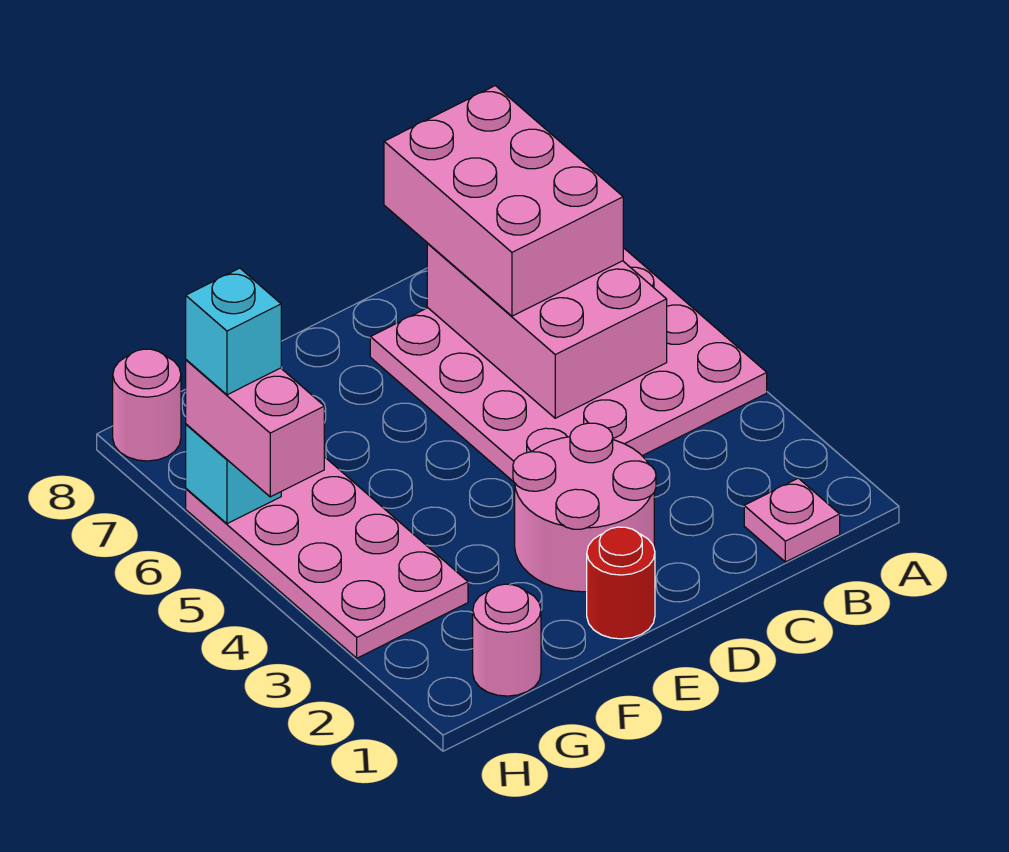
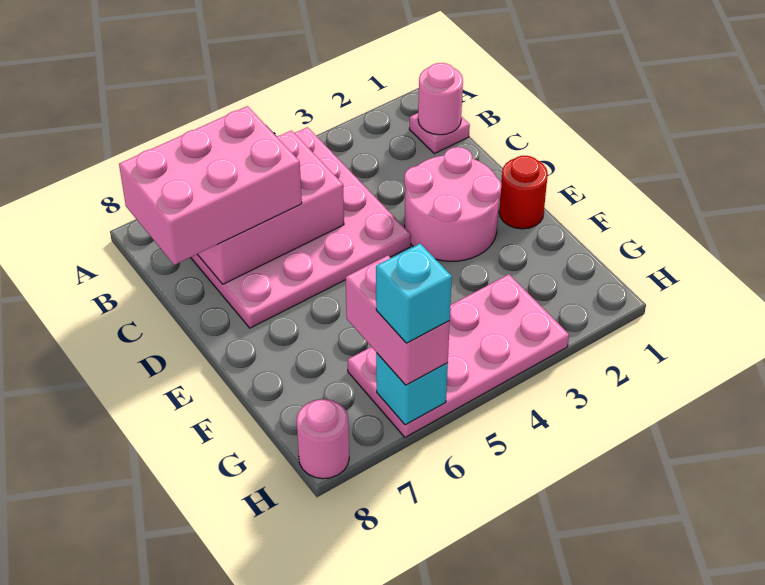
pink round brick G1 level 1 -> pink round brick B1 level 2
pink brick H5:H6 level 3 -> pink brick G6:H6 level 3

